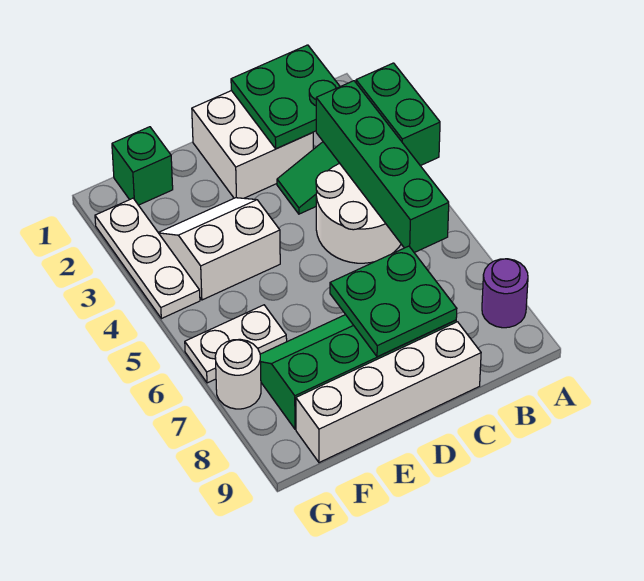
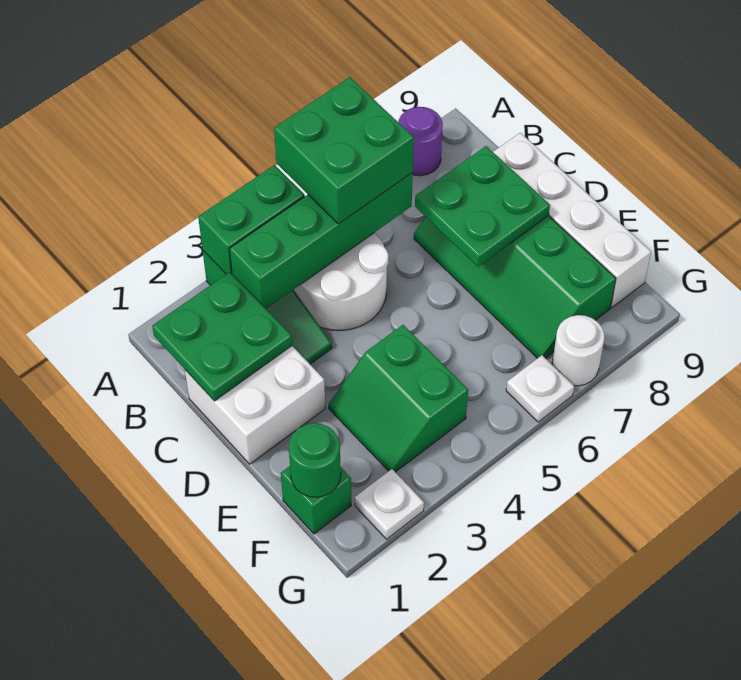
none -> green brick A5:B6 level 3
white slope E3:F4 level 1 top 4 -> green slope E3:F4 level 1 top 4
none -> green round brick F1 level 2
white plate F6:G6 level 1 -> white plate G6 level 1
white plate G2:G4 level 1 -> white plate G2 level 1

